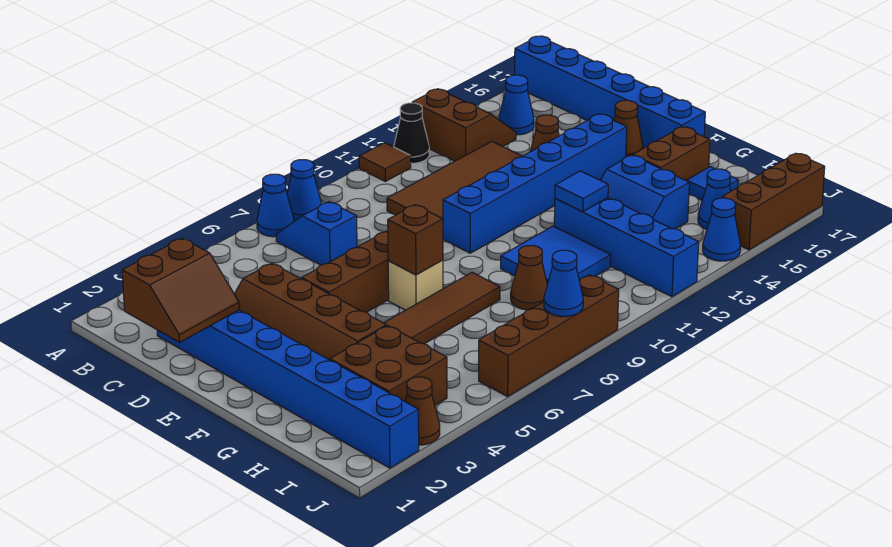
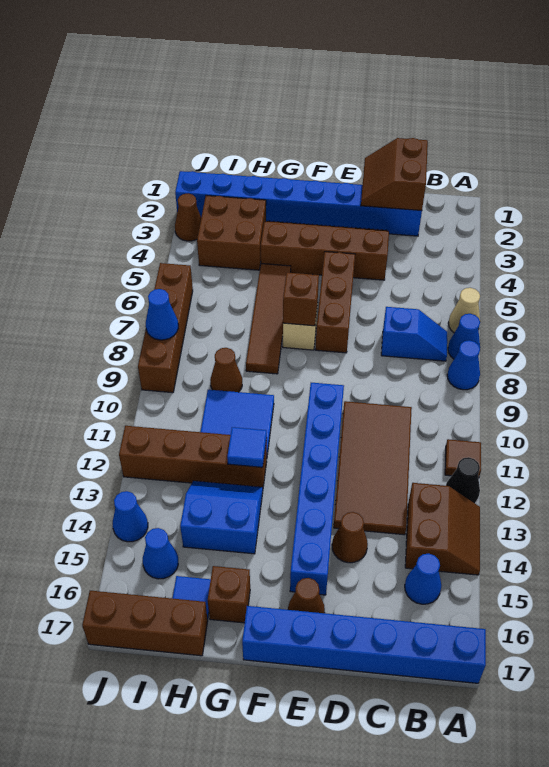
none -> tan cone A6 level 1
brown slope A13:B14 level 1 top 13 -> brown slope A13:B14 level 1 top B
blue brick G12:J12 level 1 -> brown brick G12:J12 level 1
brown brick G15:G16 level 1 -> brown brick G16 level 1
brown brick J15:J17 level 1 -> brown brick H17:J17 level 1

